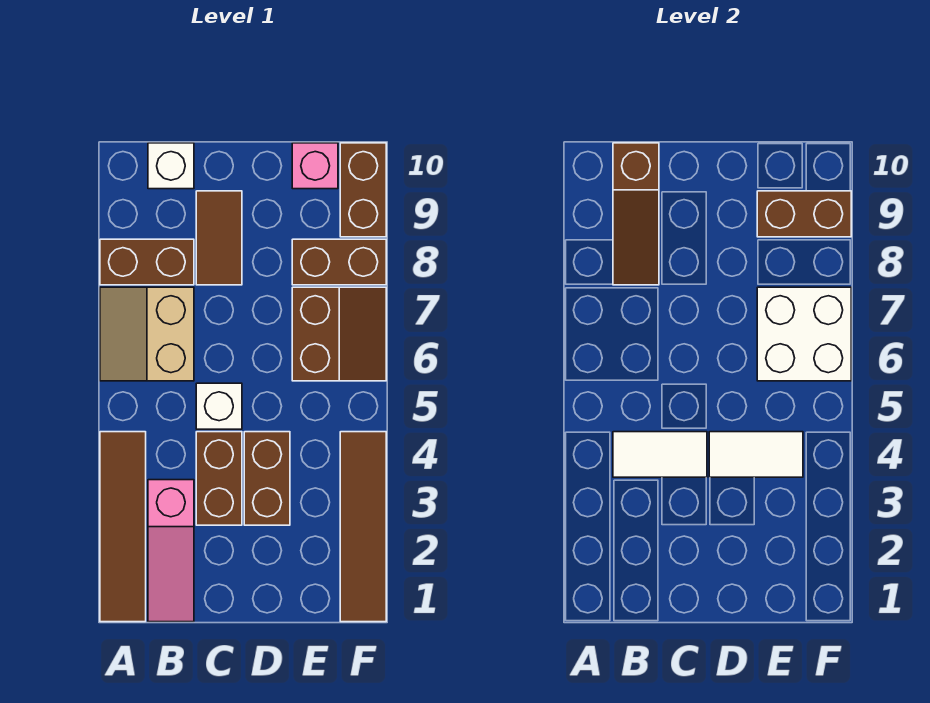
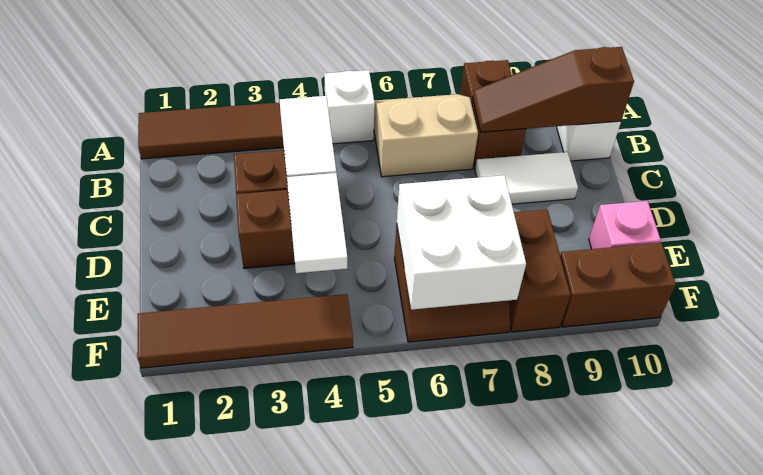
pink slope B1:B3 level 1 top 3 -> none
white brick C5 level 1 -> white brick A5 level 1
brown tile C8:C9 level 1 -> white tile C8:C9 level 1
brown brick E9:F9 level 2 -> none

